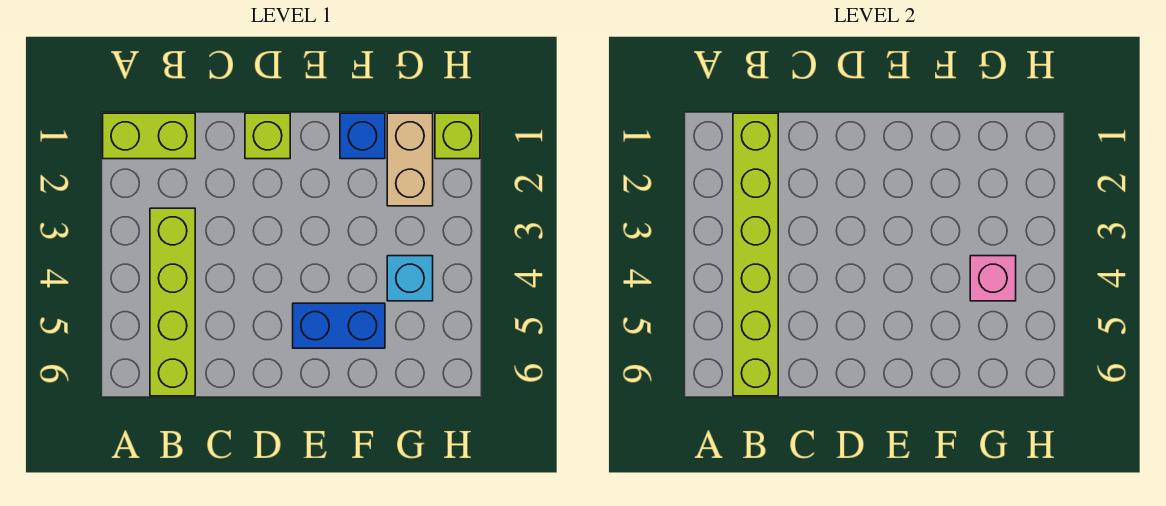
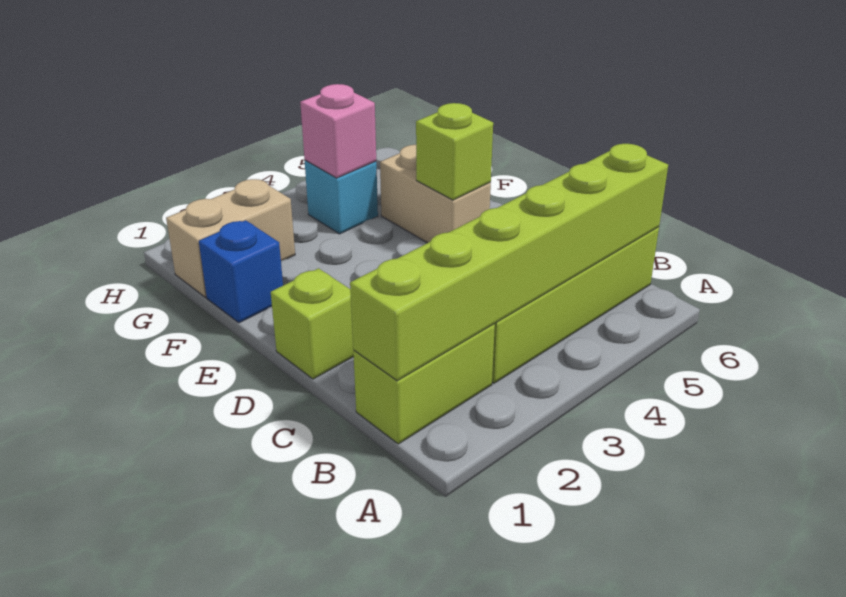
lime brick A1:B1 level 1 -> lime brick B1:B2 level 1
blue brick E5:F5 level 1 -> tan brick E5:F5 level 1
lime brick H1 level 1 -> lime brick E5 level 2

